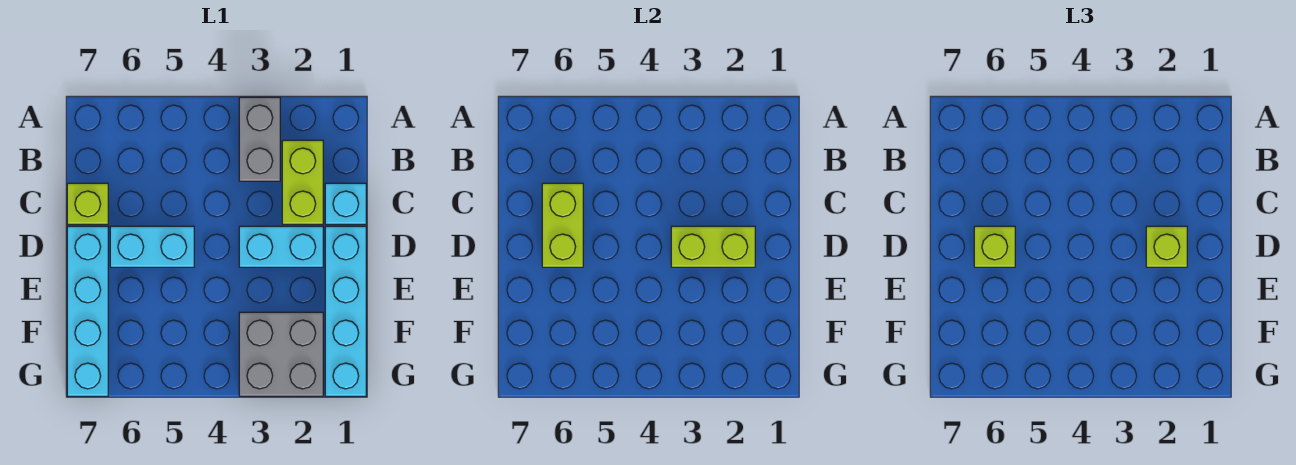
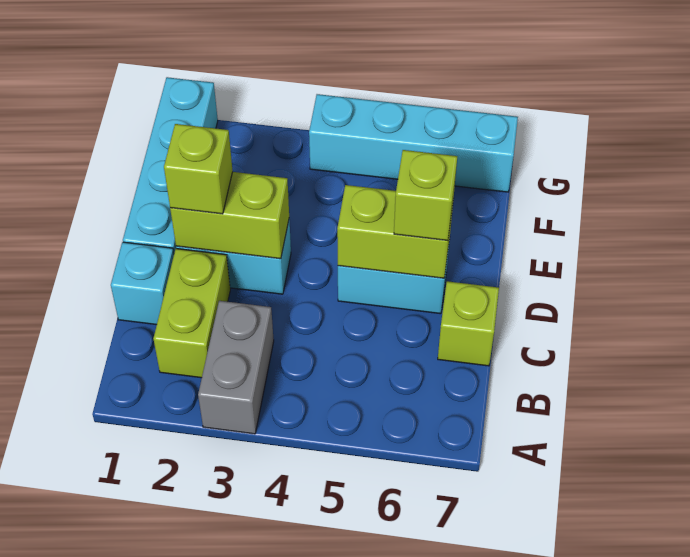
lime brick C6:D6 level 2 -> lime brick D5:D6 level 2
cyan brick D7:G7 level 1 -> cyan brick G4:G7 level 1
grey brick F2:G3 level 1 -> none

